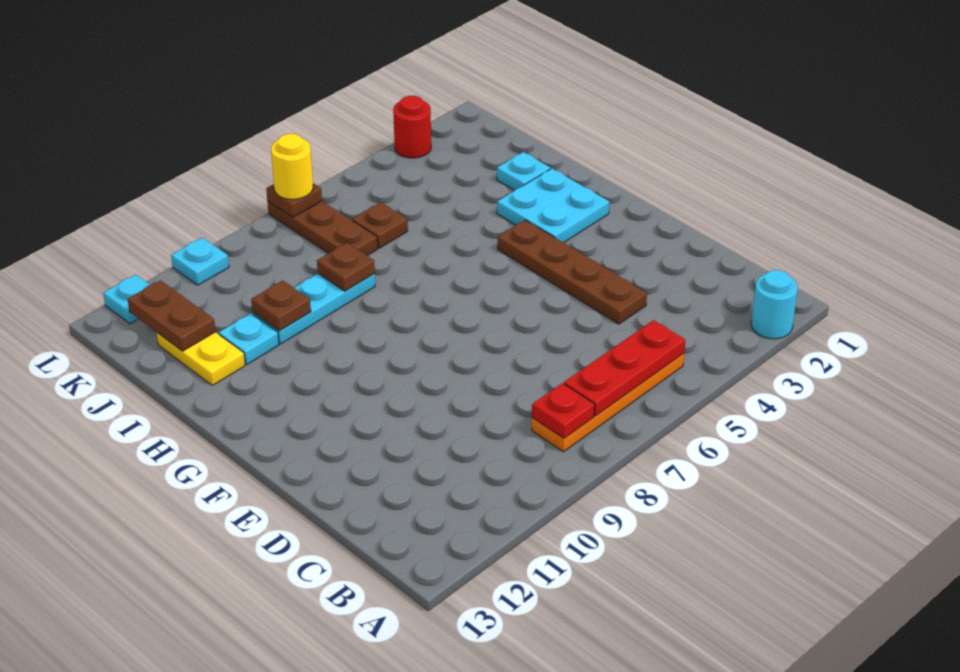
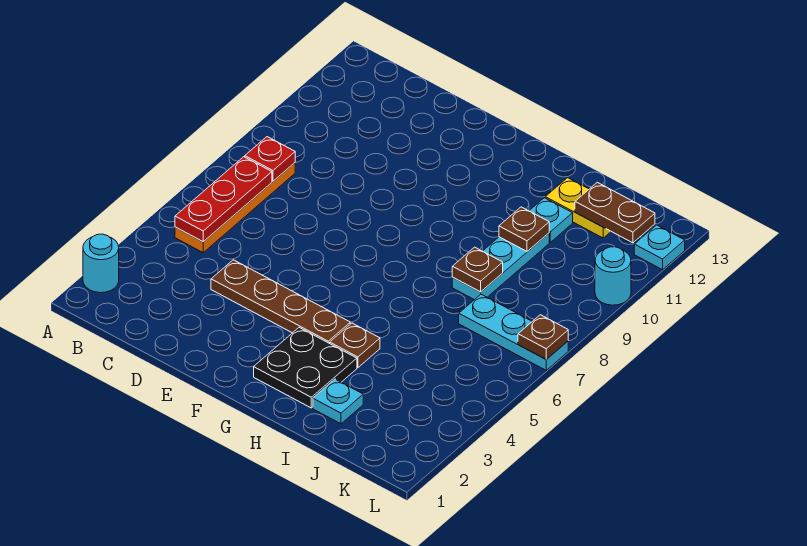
cyan plate G2:H3 level 1 -> black plate G2:H3 level 1
brown plate J6 level 1 -> brown plate H4 level 1
brown plate J7:L7 level 1 -> cyan plate J7:L7 level 1
red round brick L3 level 1 -> none
yellow round brick L7 level 3 -> none
cyan plate L10 level 1 -> cyan round brick L10 level 1

